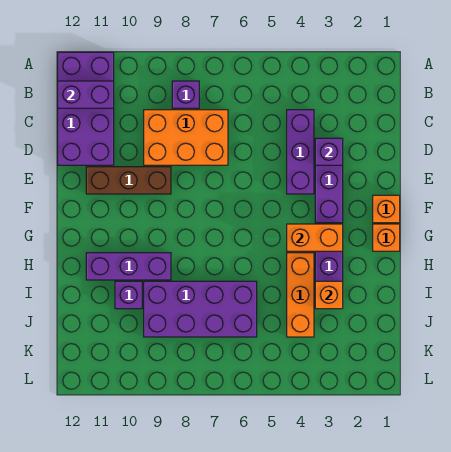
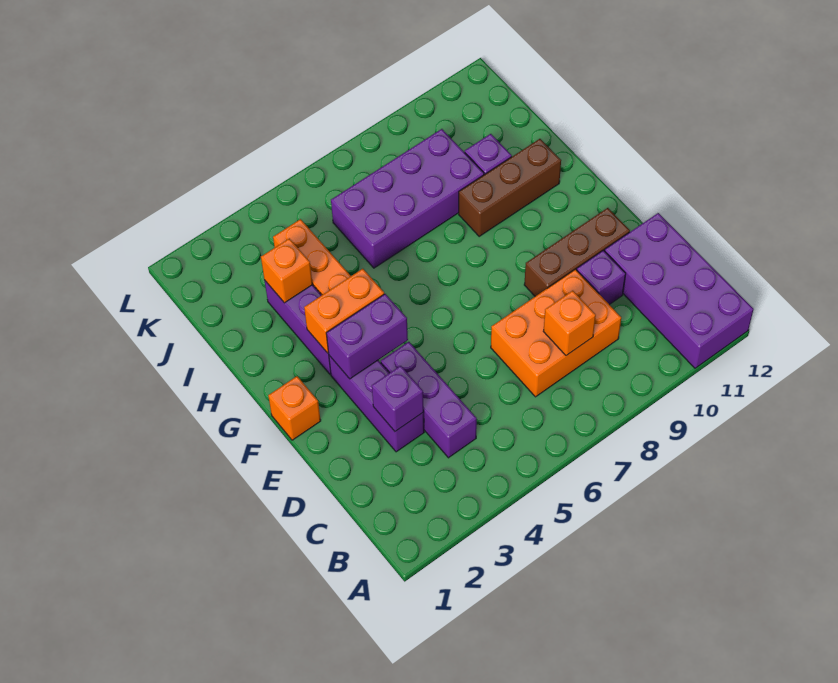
purple brick B8 level 1 -> purple brick D10 level 1
purple brick B11:B12 level 2 -> purple brick F3:F4 level 2
orange brick G1 level 1 -> orange brick C8 level 2
purple brick H9:H11 level 1 -> brown brick H9:H11 level 1

